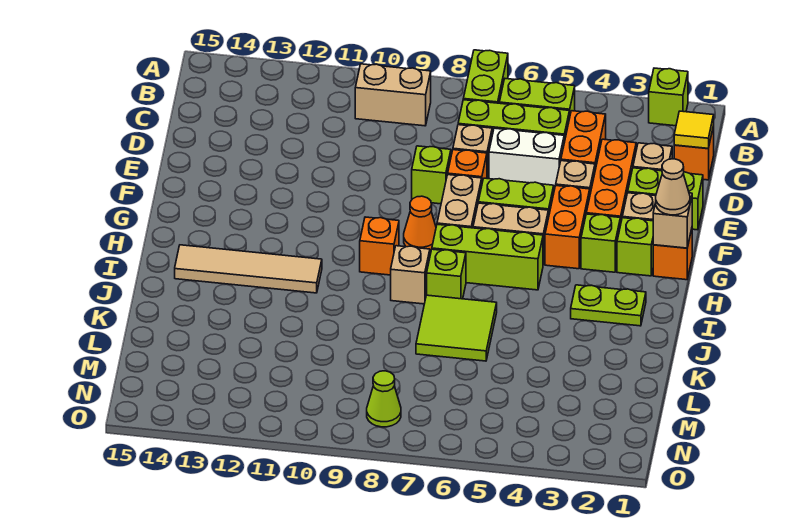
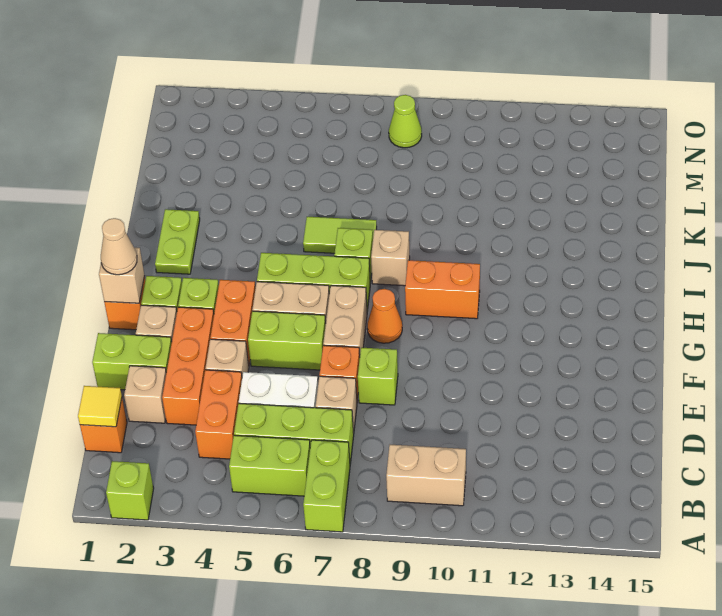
orange brick H9 level 1 -> orange brick H9:H10 level 1
lime plate I2:I3 level 1 -> lime plate I2:J2 level 1
tan tile I11:I14 level 1 -> none
lime tile J6:K7 level 1 -> lime tile J6:J7 level 1

